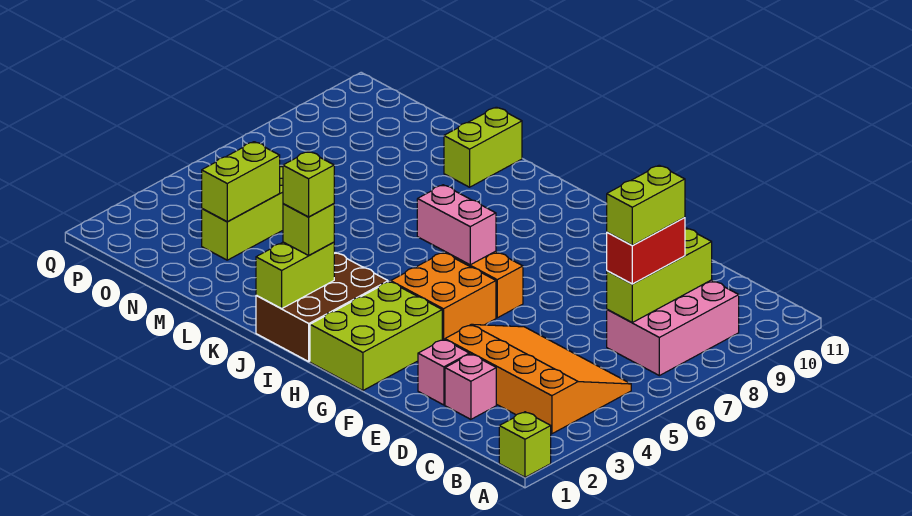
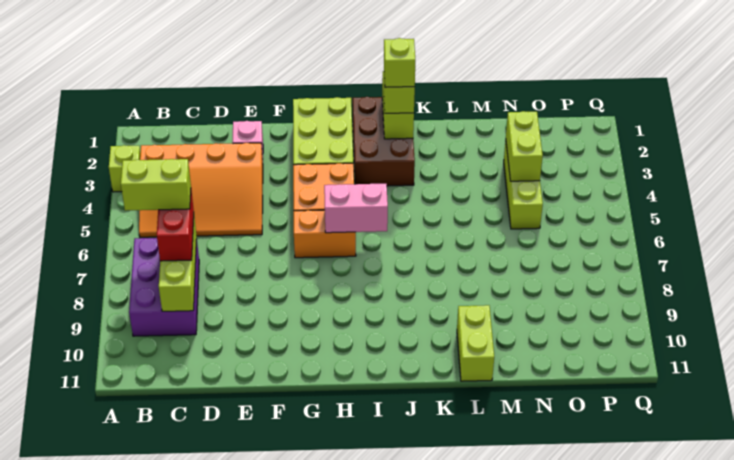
lime brick A1 level 1 -> lime brick A3 level 1
pink brick B7:C9 level 1 -> purple brick B7:C9 level 1
lime brick C7:C8 level 4 -> lime brick B7:C7 level 4
pink brick D2 level 1 -> none

